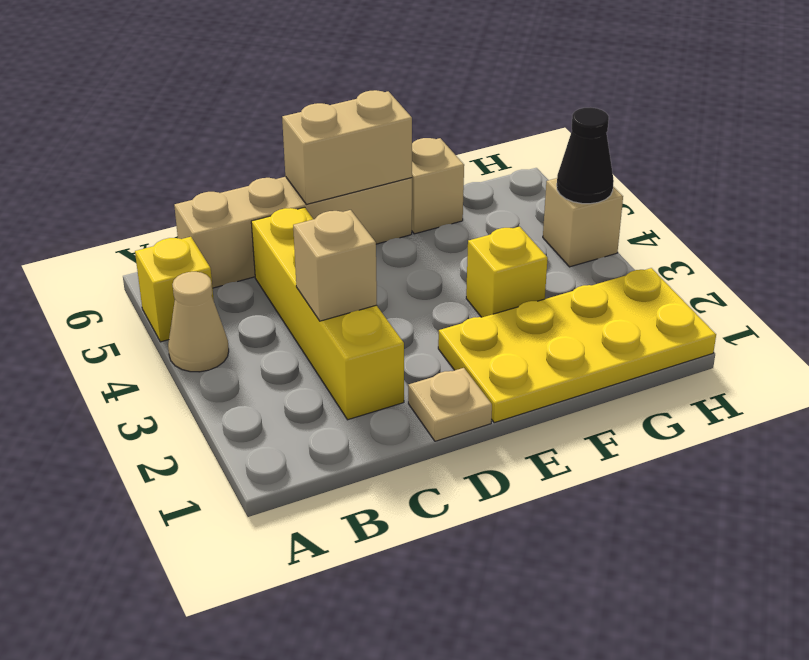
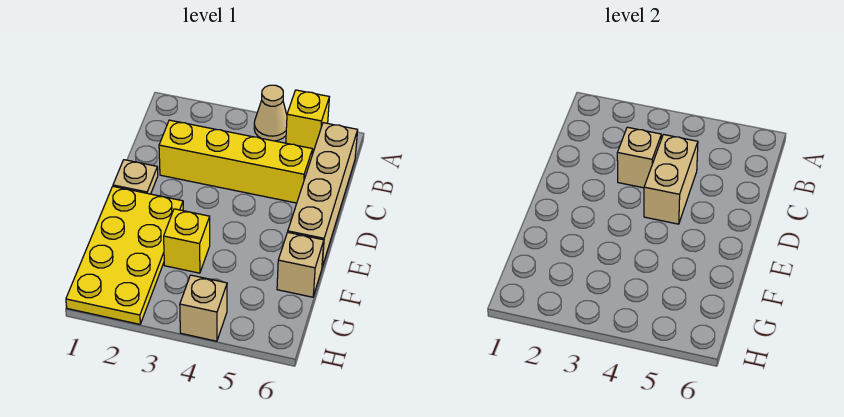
tan brick D6:E6 level 2 -> tan brick C4:D4 level 2
black cone H4 level 2 -> none

